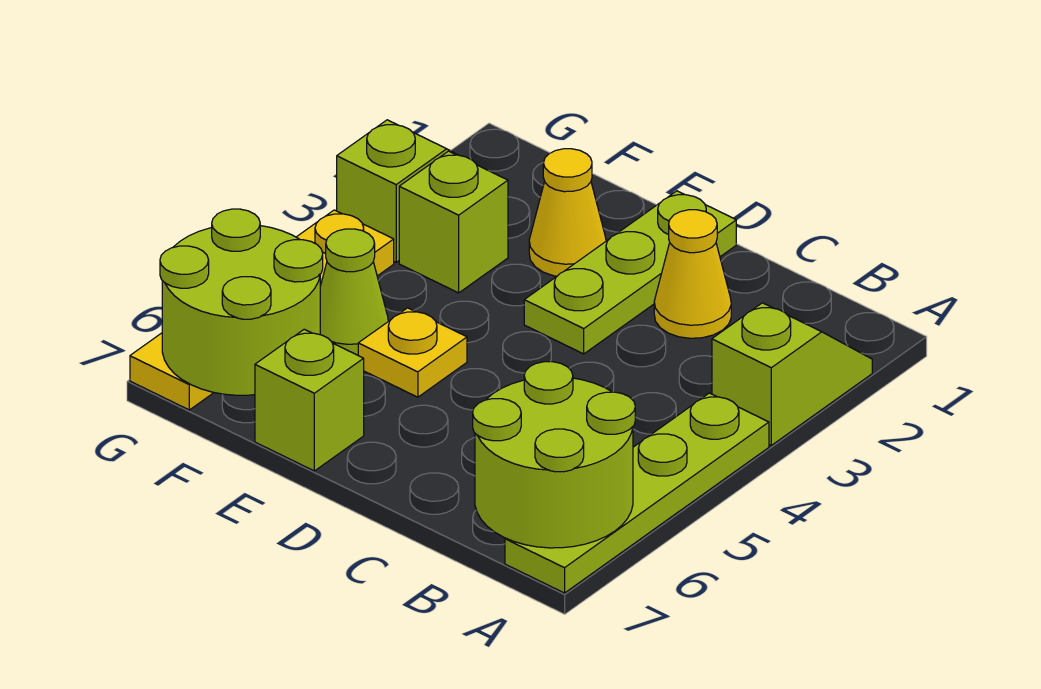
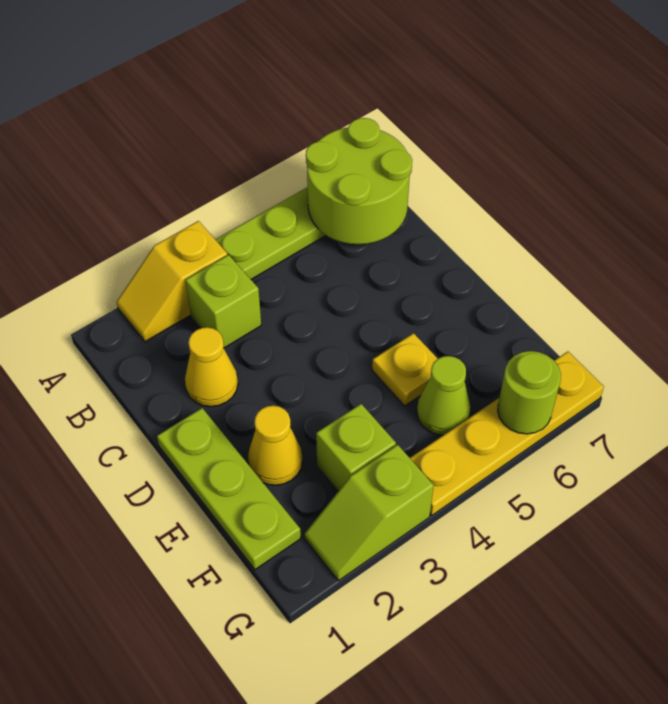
lime slope A2:A3 level 1 top 3 -> yellow slope A2:A3 level 1 top 3
lime plate D1:D3 level 1 -> lime plate D1:F1 level 1
lime brick E7 level 1 -> lime brick B3 level 1
lime round brick F6:G7 level 2 -> lime round brick G6 level 2

